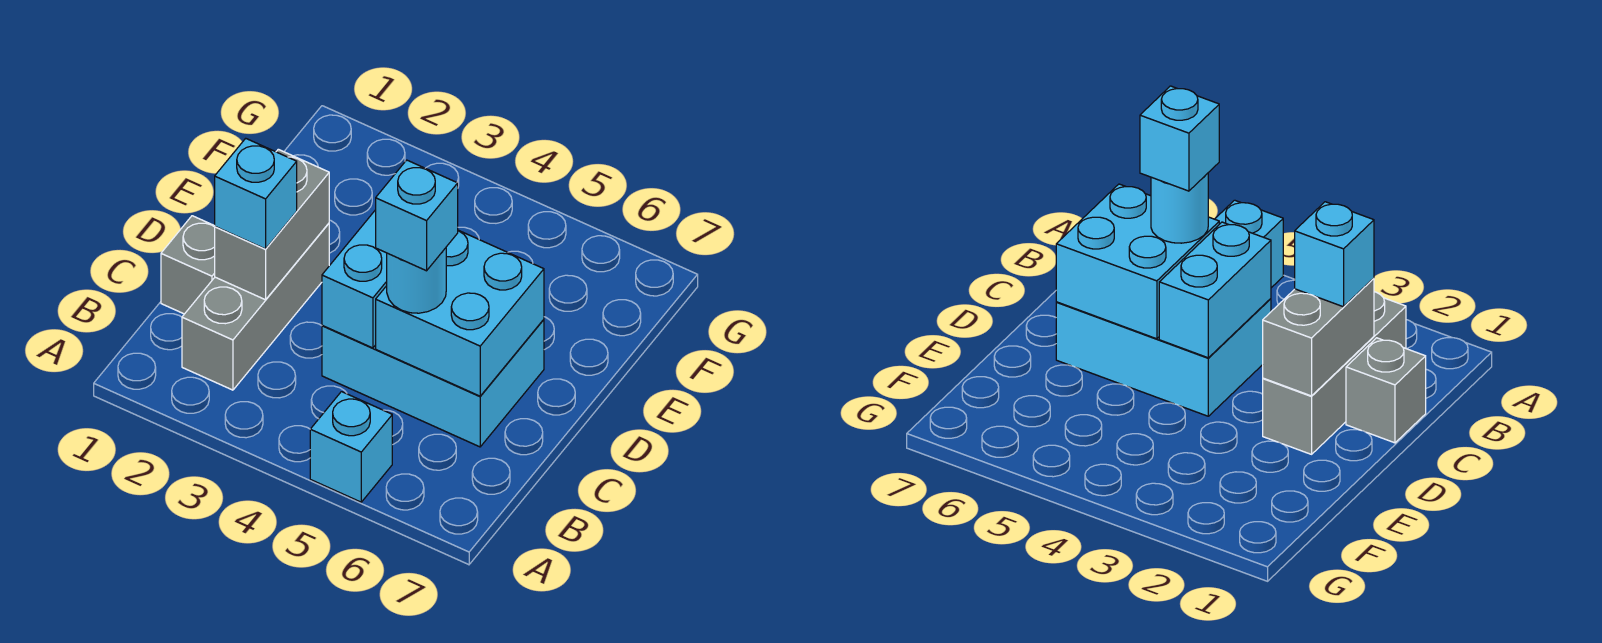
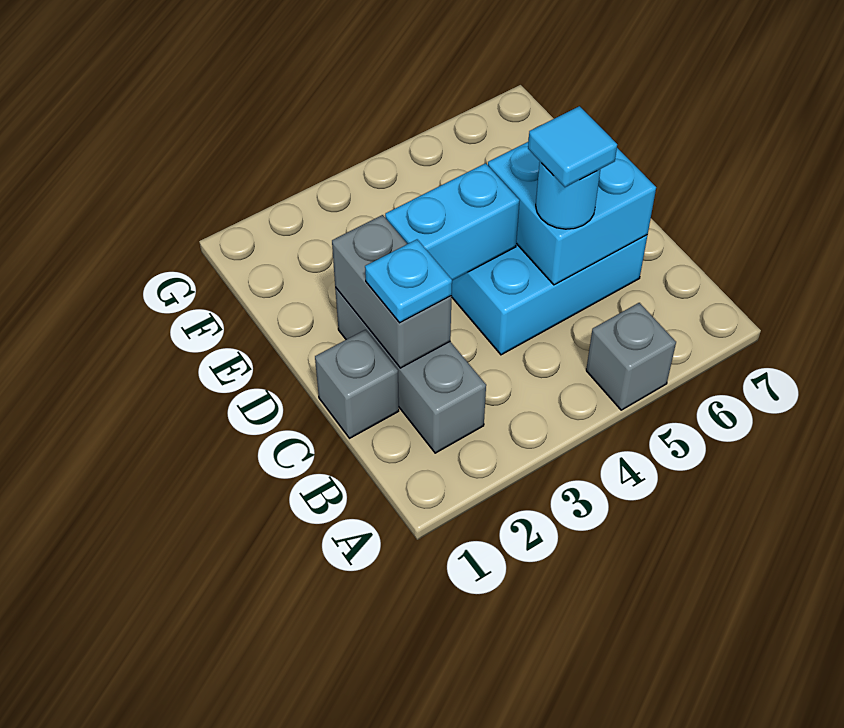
cyan brick A5 level 1 -> grey brick A5 level 1
cyan brick C2 level 3 -> cyan plate C2 level 3
cyan brick C4:D4 level 2 -> cyan brick D3:D4 level 2
cyan brick C5 level 4 -> cyan tile C5 level 4

